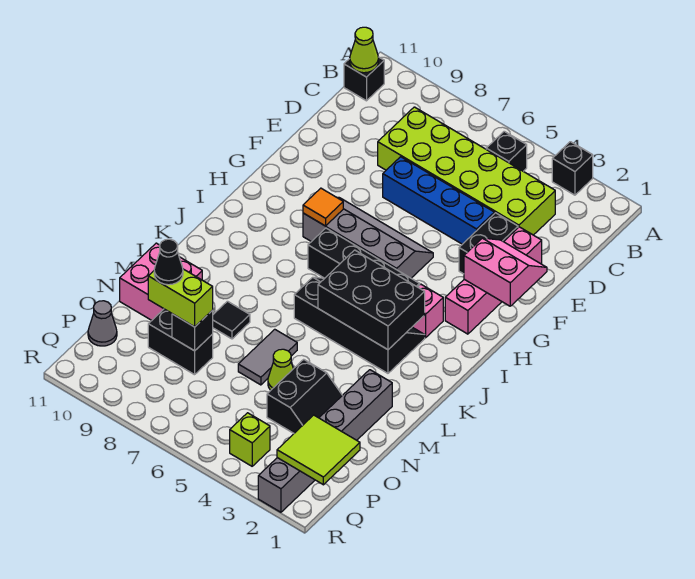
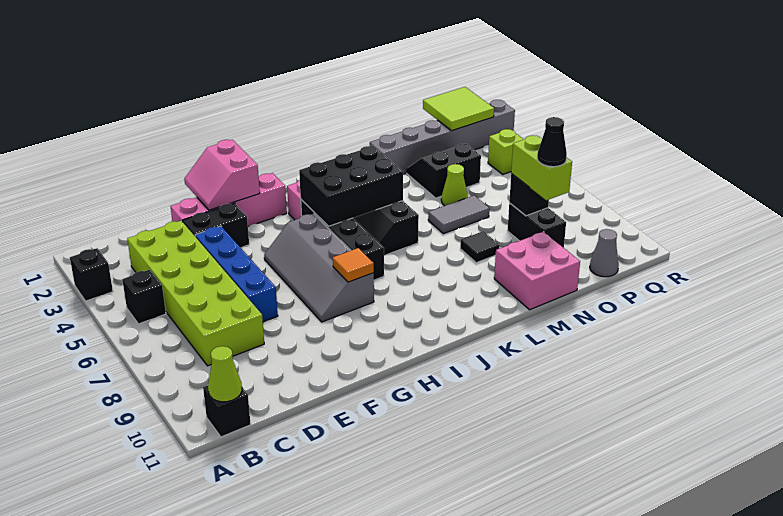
black brick J3:K5 level 2 -> black brick I4:K5 level 2

